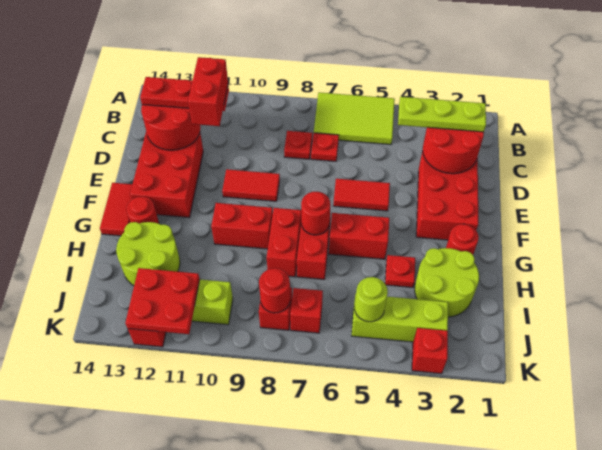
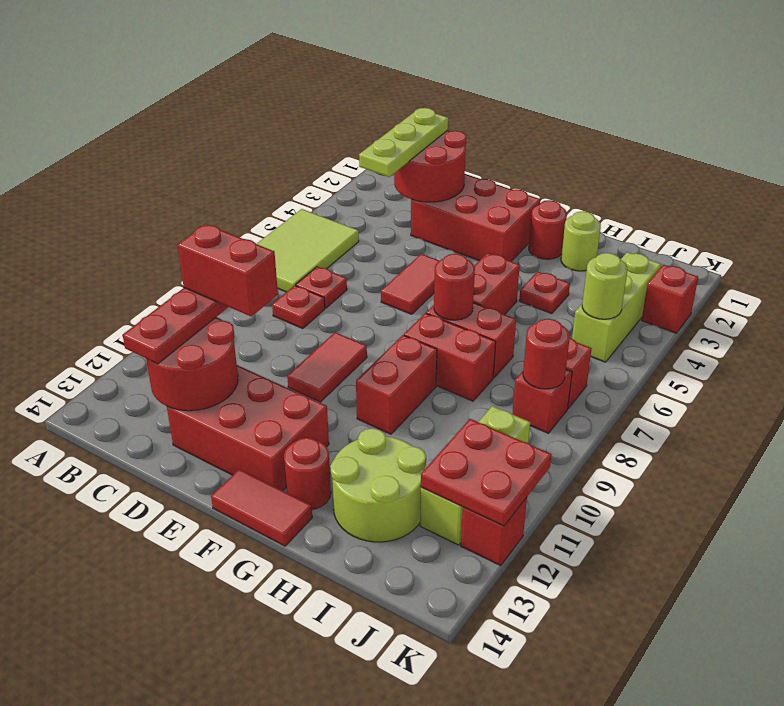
lime round brick H2:I3 level 1 -> lime round brick H2 level 1

